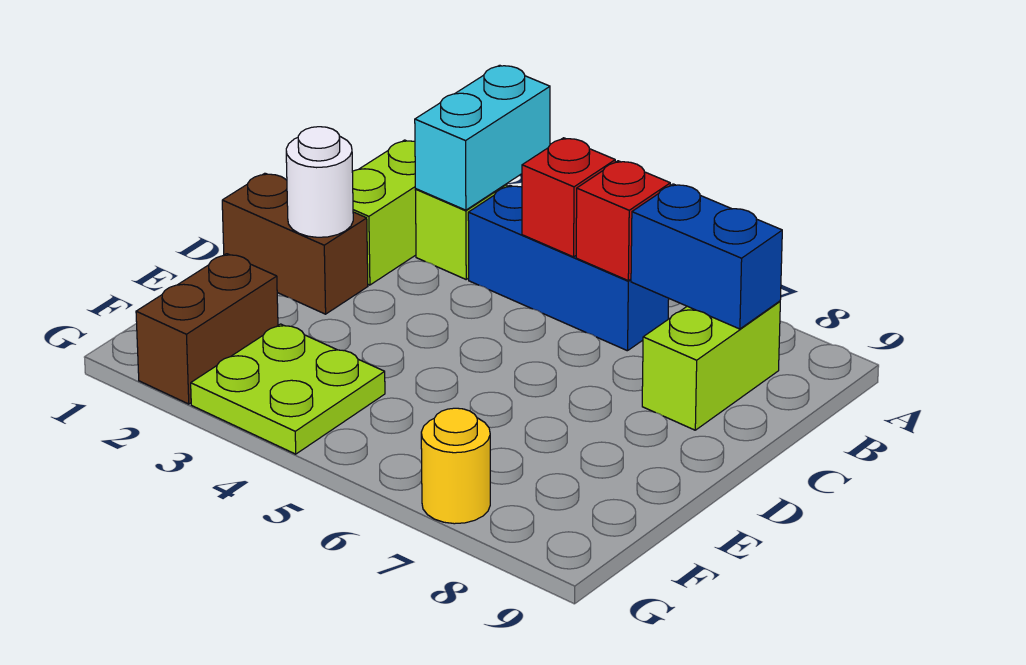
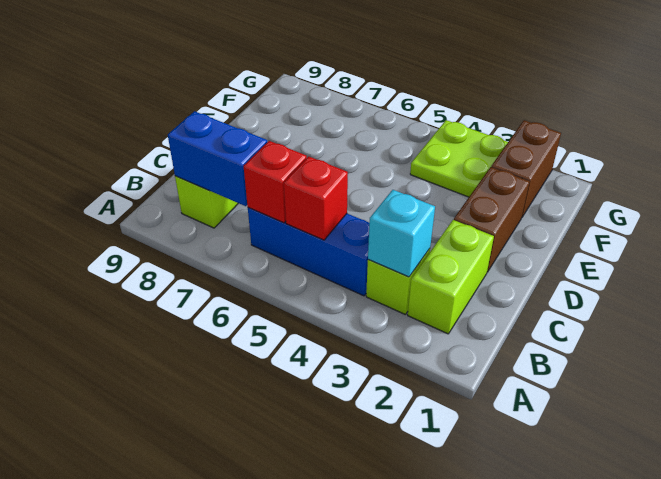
cyan brick A3:B3 level 2 -> cyan brick B3 level 2
brown brick D1:D2 level 1 -> brown brick D2:E2 level 1
white round brick D2 level 2 -> none
yellow round brick G7 level 1 -> none

